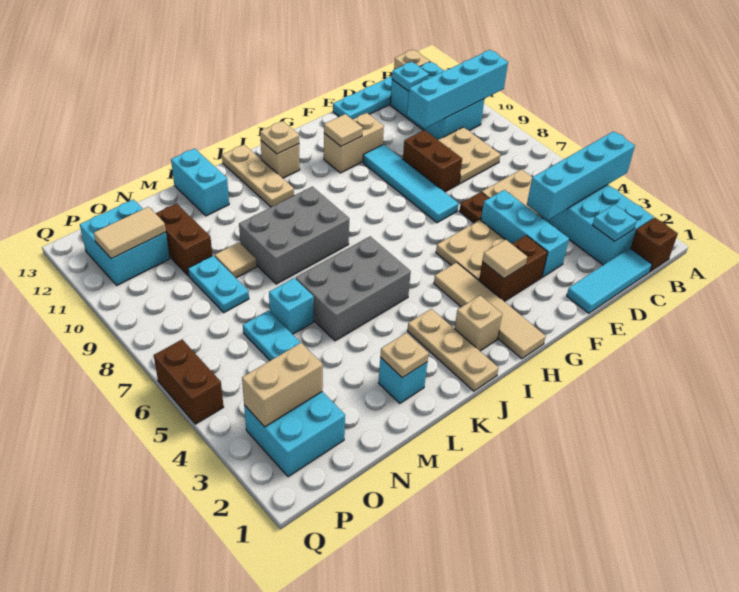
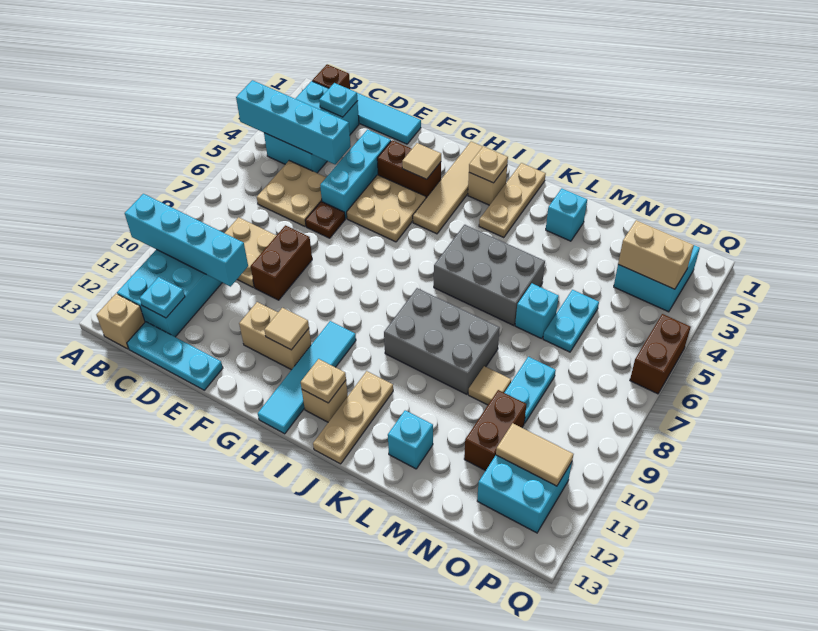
cyan tile F7:F10 level 1 -> cyan tile H10:H13 level 1
tan plate L2 level 2 -> tan plate I2 level 2
cyan brick L12:L13 level 1 -> cyan brick L12 level 1

